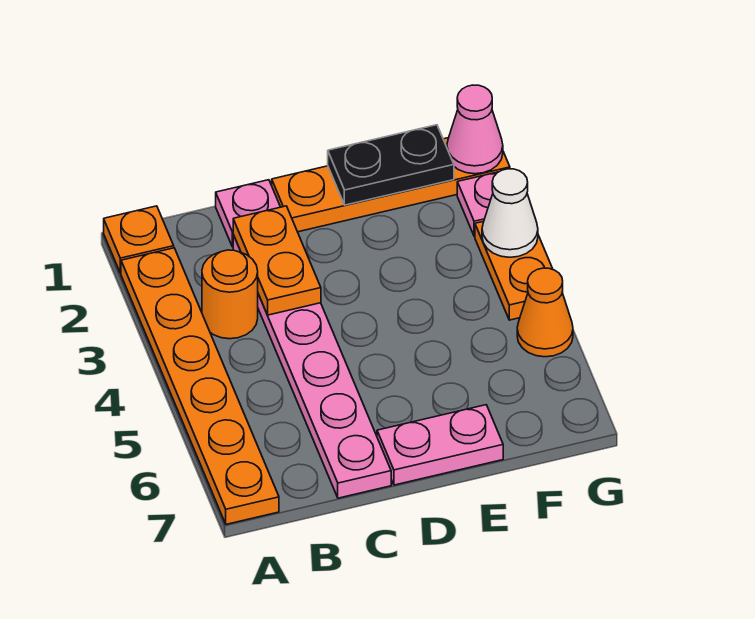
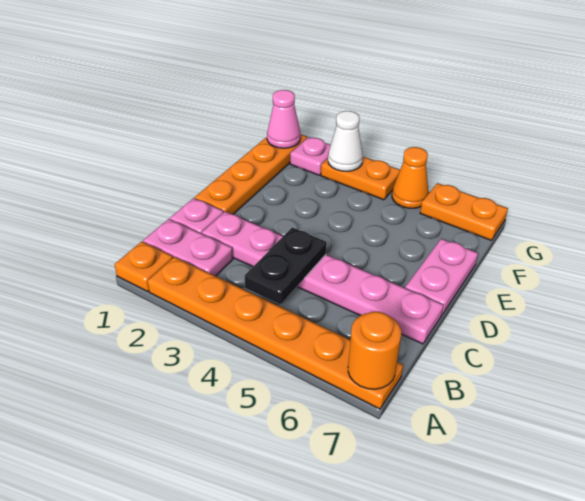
none -> pink plate B1:B2 level 1
orange round brick B3 level 1 -> orange round brick A7 level 2
orange plate C2:C3 level 2 -> orange plate G6:G7 level 1
black plate E1:F1 level 2 -> black plate B4:C4 level 2

